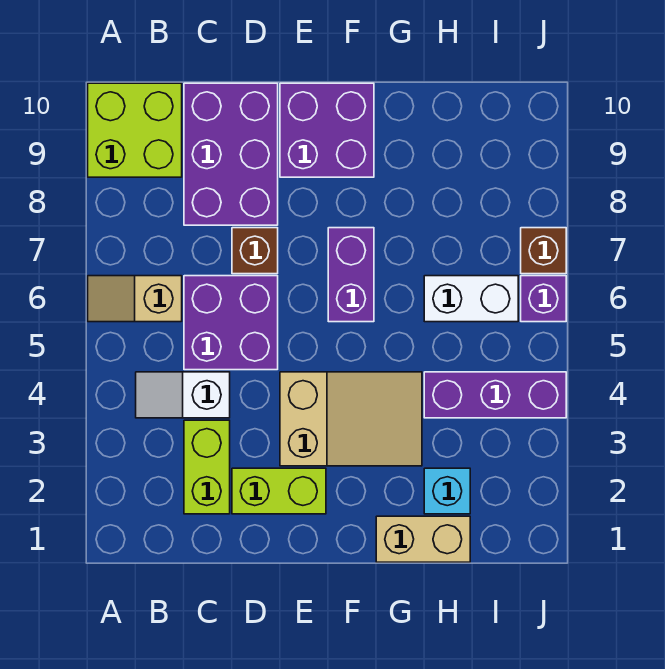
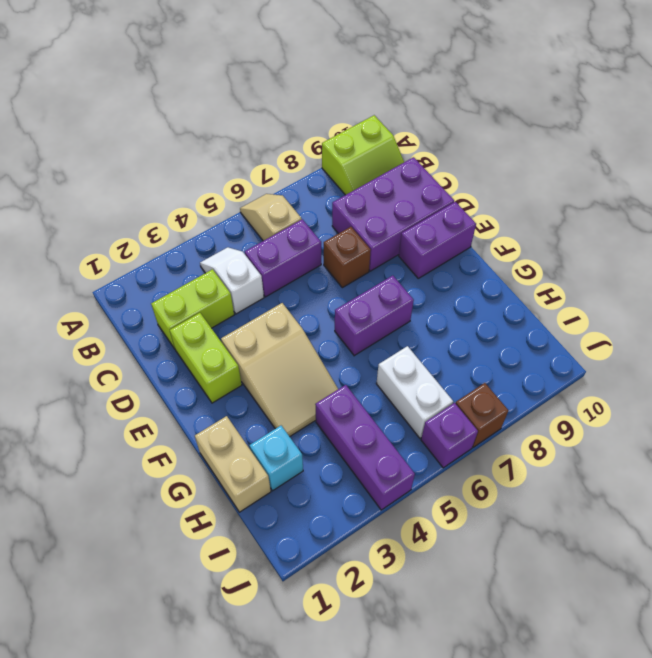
lime brick A9:B10 level 1 -> lime slope A9:B10 level 1 top A
purple brick C5:D6 level 1 -> purple brick C5:C6 level 1
purple brick E9:F10 level 1 -> purple brick E9:E10 level 1

